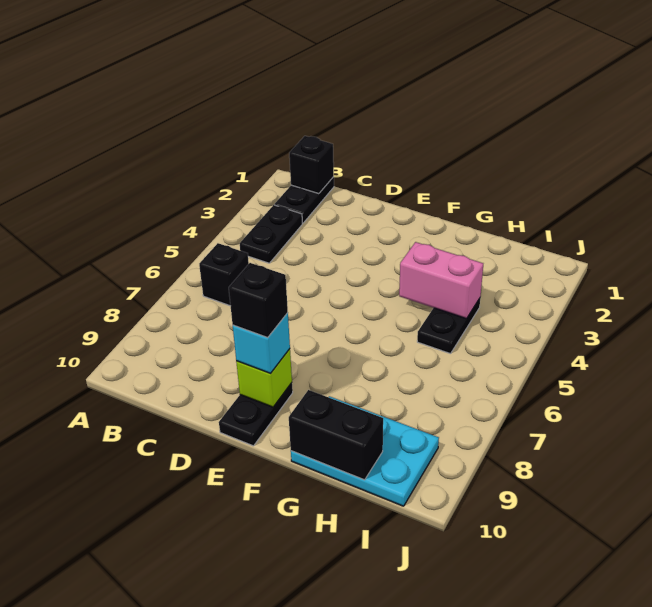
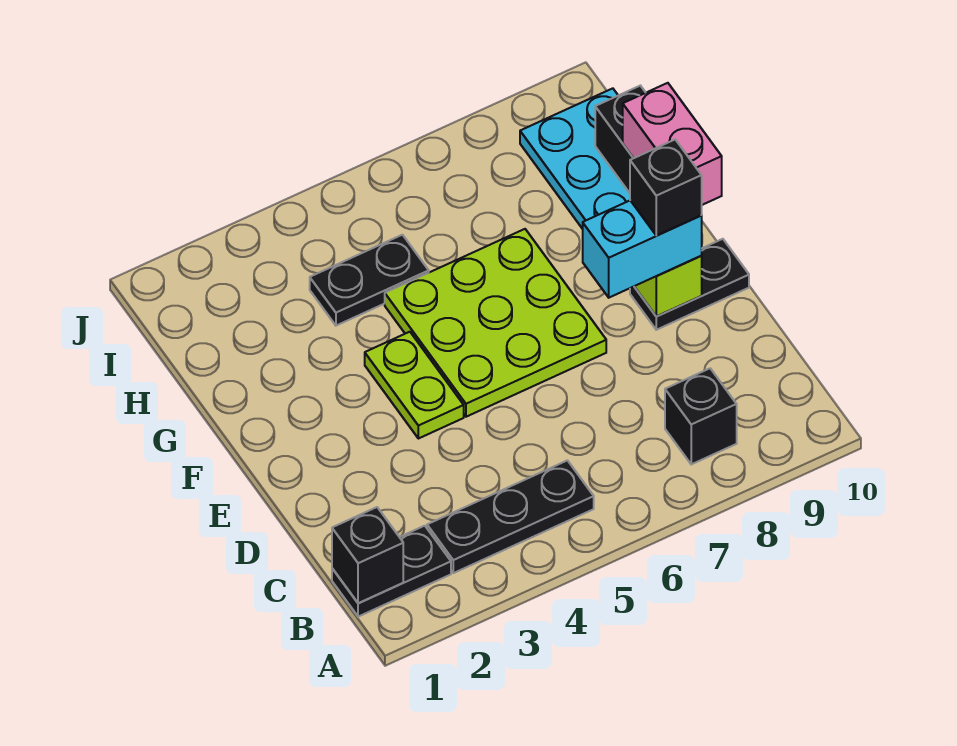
black plate B3:B4 level 1 -> black plate B3:B5 level 1
black brick B6 level 1 -> black brick B8 level 1
none -> lime plate E4:F4 level 1
none -> lime plate E5:G7 level 1
cyan brick E9 level 3 -> cyan brick E8:E9 level 3
pink brick G4:H4 level 2 -> pink brick F10:G10 level 3

